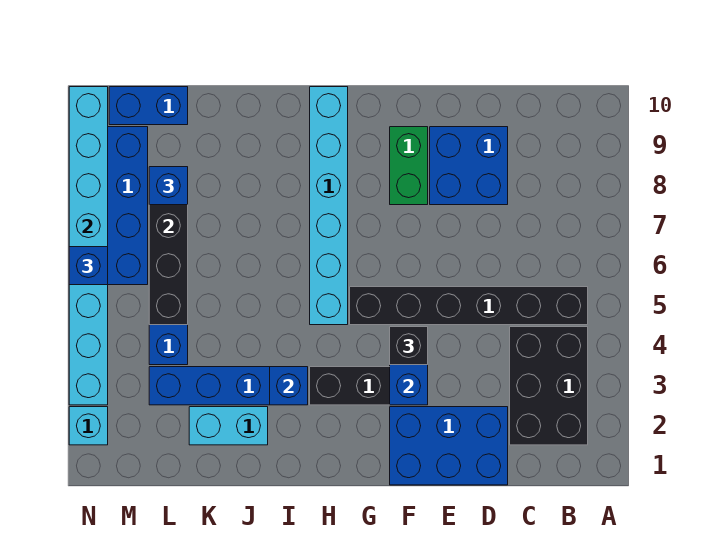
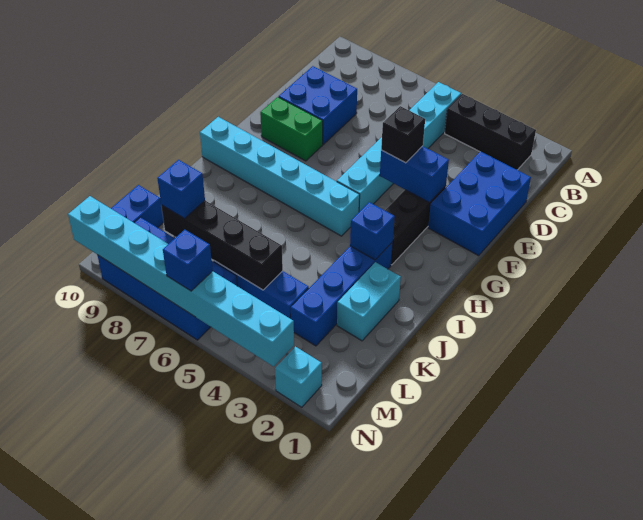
black brick B2:C4 level 1 -> black brick B2:B4 level 1
black brick B5:G5 level 1 -> cyan brick B5:G5 level 1

